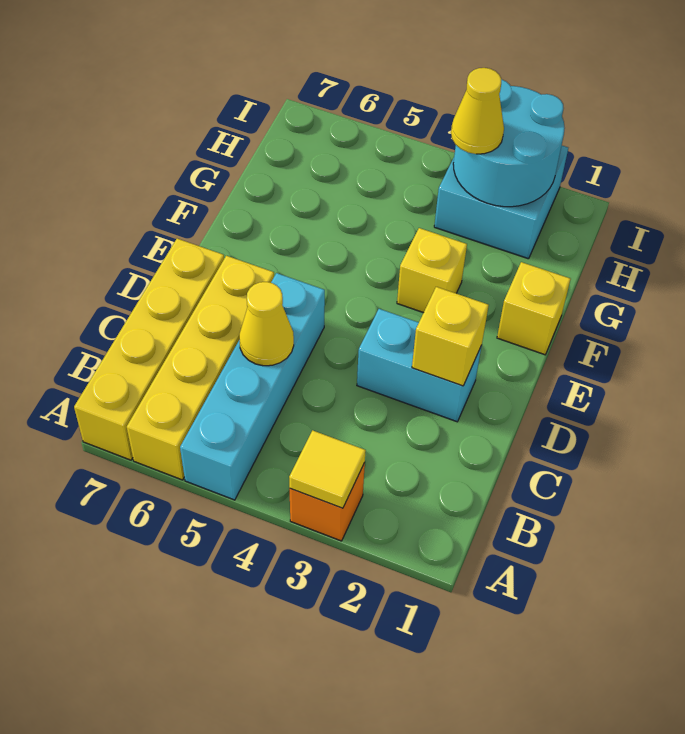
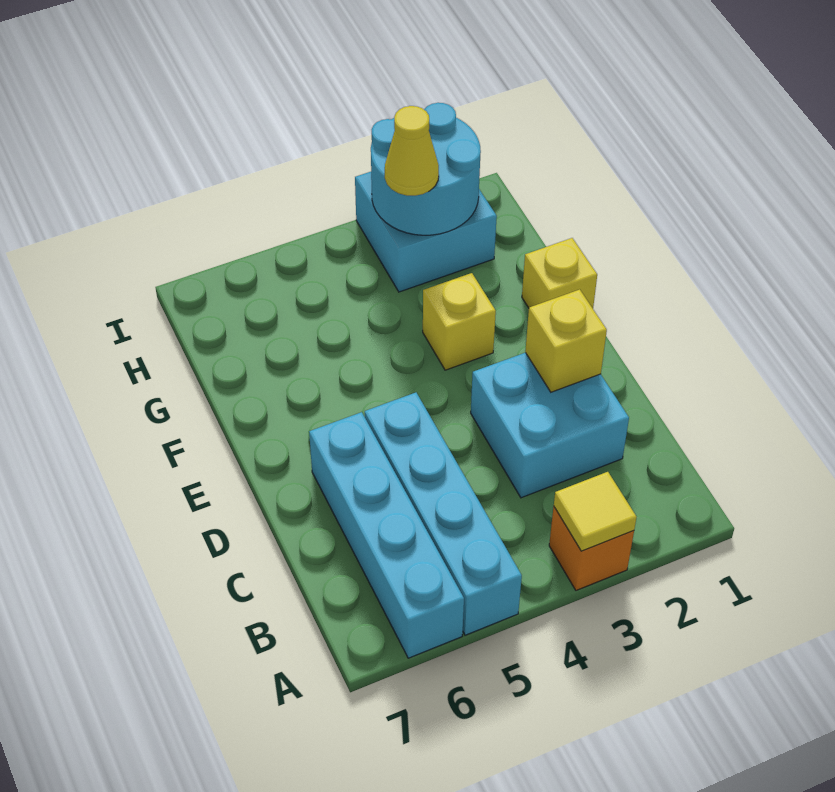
yellow brick A6:D6 level 1 -> cyan brick A6:D6 level 1
yellow brick A7:D7 level 1 -> none
yellow cone C5 level 2 -> none
cyan brick D2:D3 level 1 -> cyan brick C2:D3 level 1

